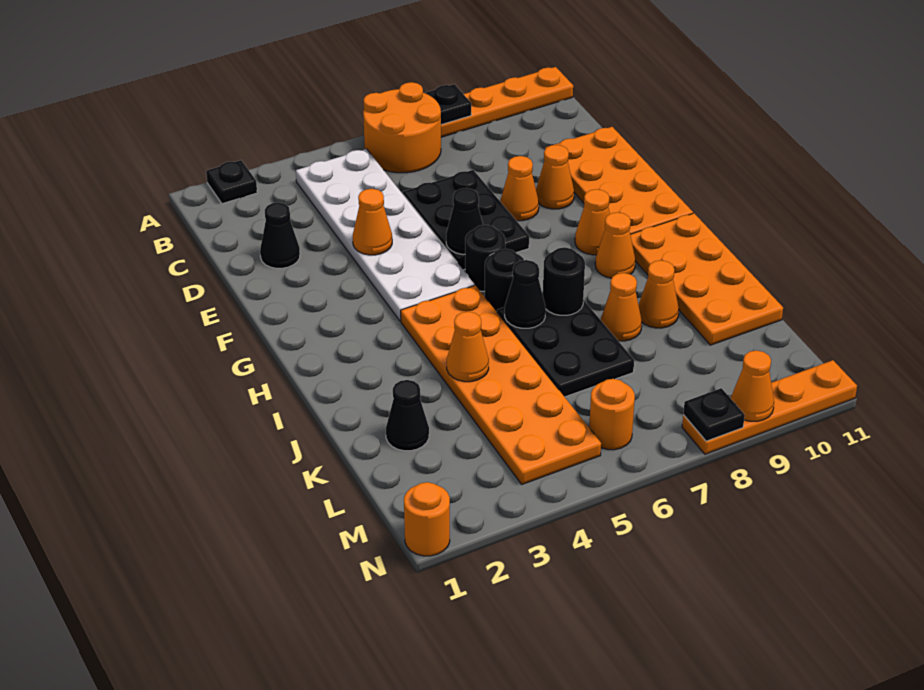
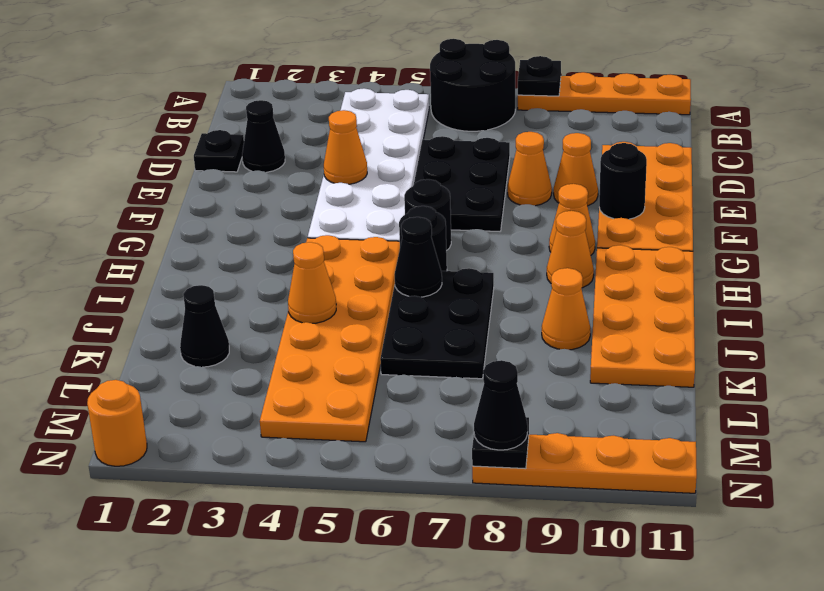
black plate A2 level 1 -> black plate D1 level 1
orange round brick A6:B7 level 1 -> black round brick A6:B7 level 1
black cone F6 level 2 -> black cone N8 level 3
black round brick I7 level 2 -> black round brick F10 level 2
orange cone J8 level 1 -> none
orange round brick M6 level 1 -> none
orange cone N9 level 2 -> none

